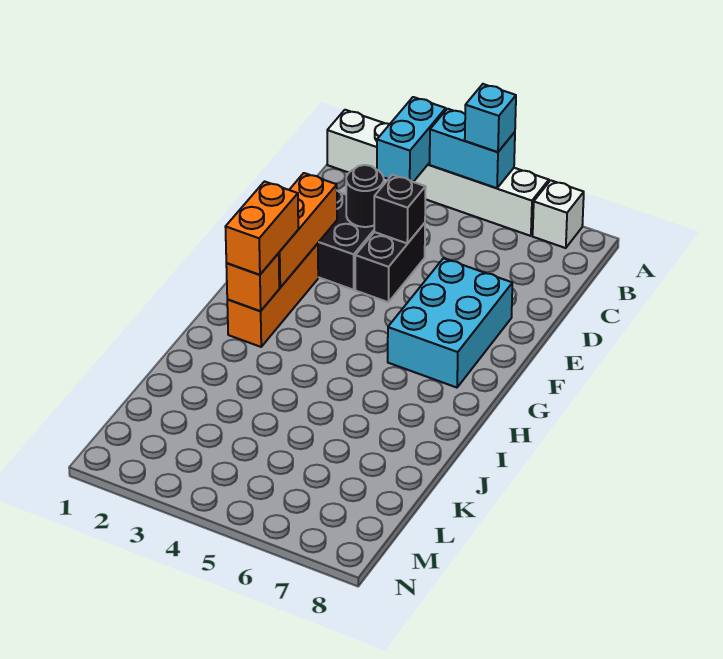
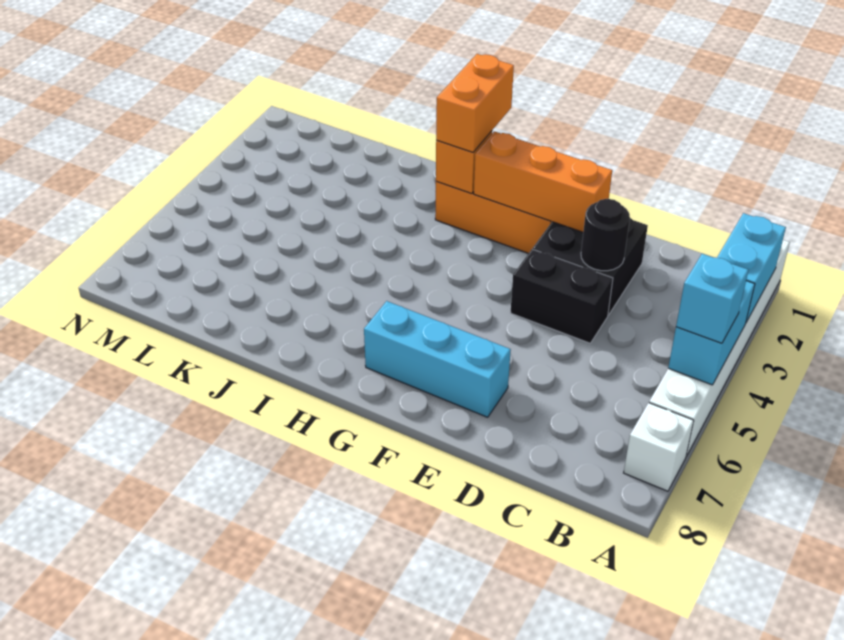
cyan brick A3:B3 level 2 -> cyan brick A2:A3 level 2
black brick D4 level 2 -> none
cyan brick E6:G7 level 1 -> cyan brick E7:G7 level 1
orange brick G2:H2 level 3 -> orange brick H1:H2 level 3

